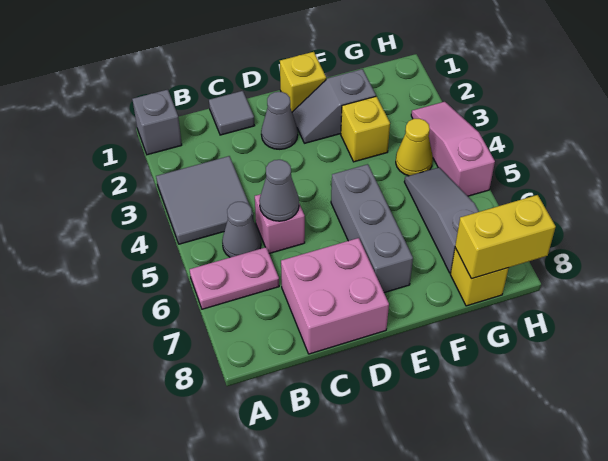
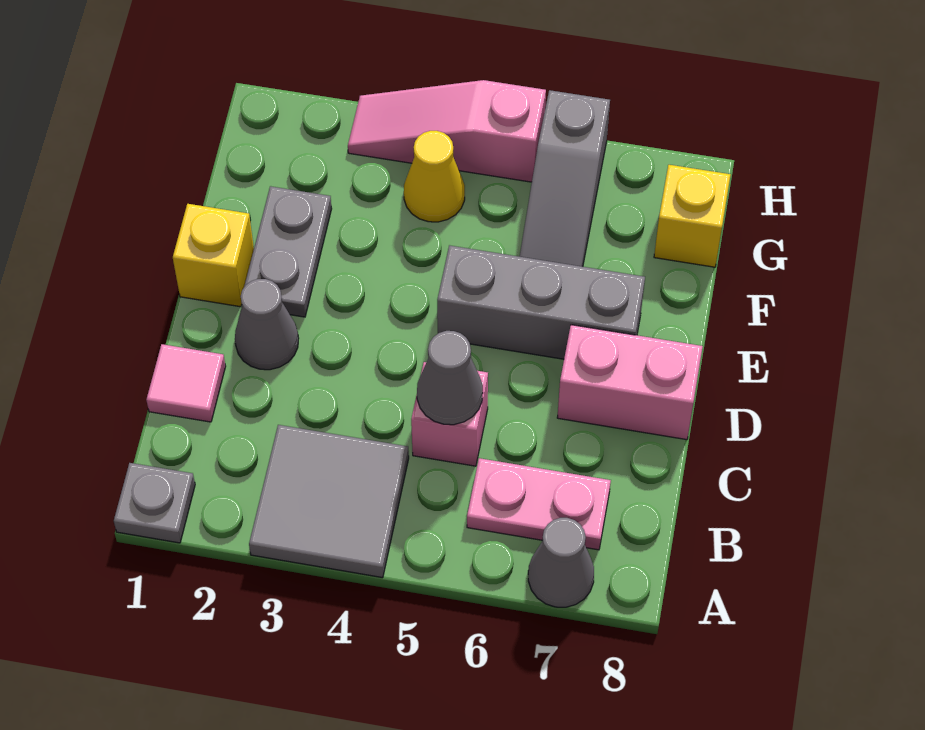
grey brick A1 level 1 -> grey plate A1 level 1
pink plate A6:B6 level 1 -> pink plate B6:B7 level 1
grey cone B5 level 1 -> grey cone A7 level 1
grey tile C1 level 1 -> pink tile C1 level 1
pink brick C7:D8 level 1 -> pink brick D7:D8 level 1
grey slope E2:F2 level 1 top F -> grey plate E2:F2 level 1
yellow brick F3 level 1 -> none
grey slope G5:G7 level 1 top 7 -> grey slope F6:H6 level 1 top H
yellow brick G8:H8 level 2 -> none

